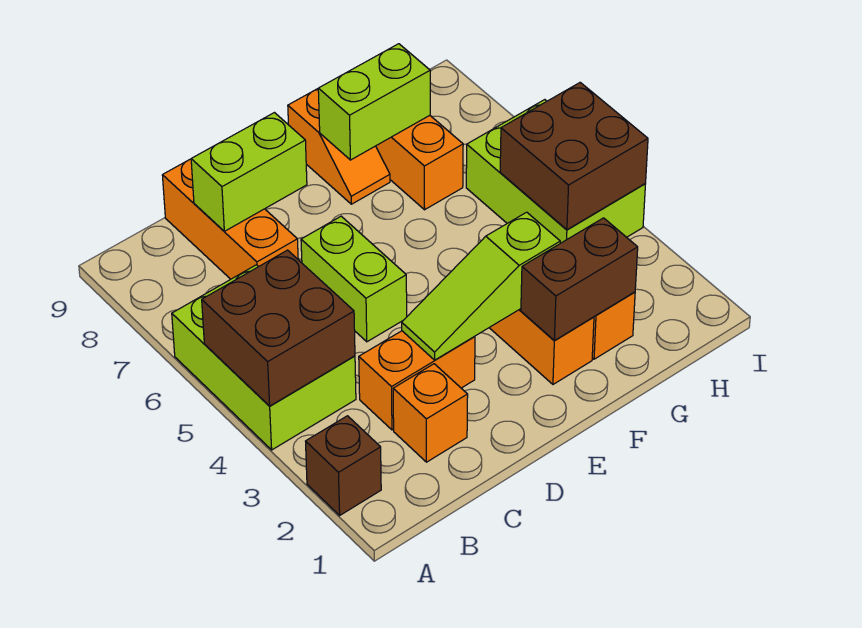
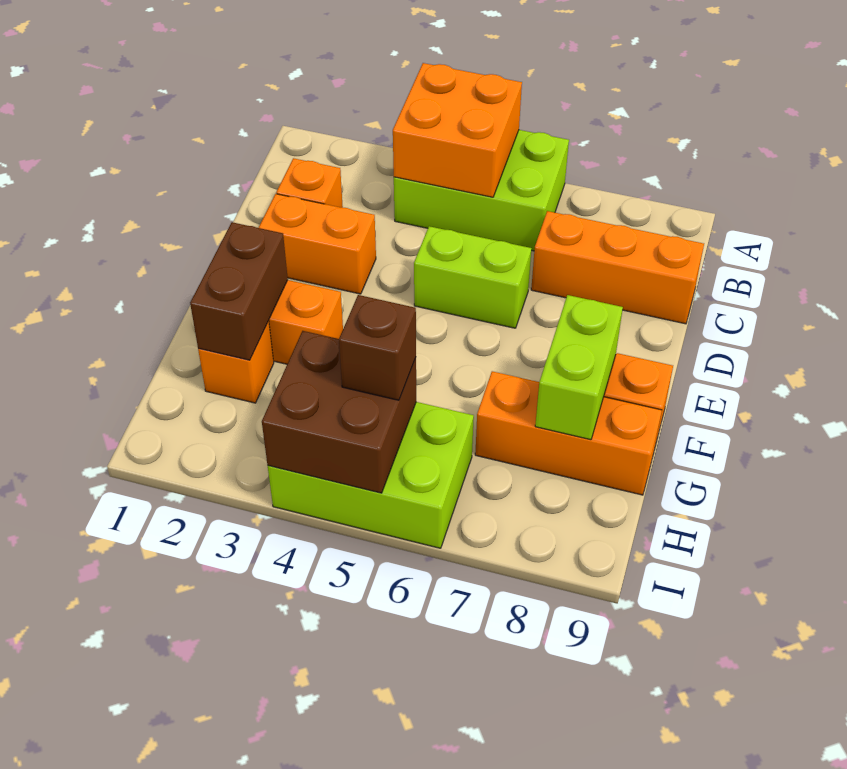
brown brick A2 level 1 -> brown brick H5 level 3
brown brick A4:B5 level 2 -> orange brick A4:B5 level 2
orange brick C3:D3 level 1 -> orange brick D2:D3 level 1
lime brick C8:D8 level 2 -> none
lime slope D3:F3 level 2 top F -> none

